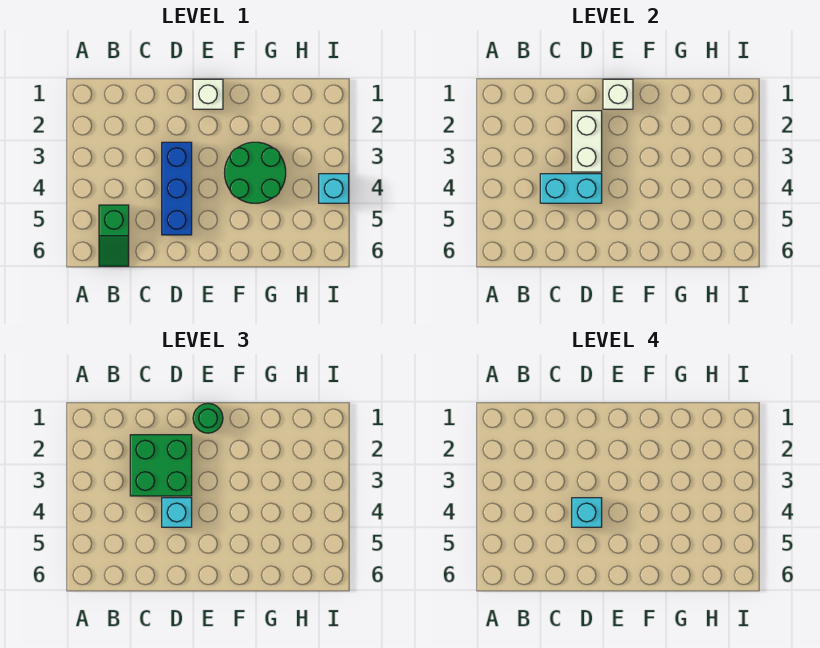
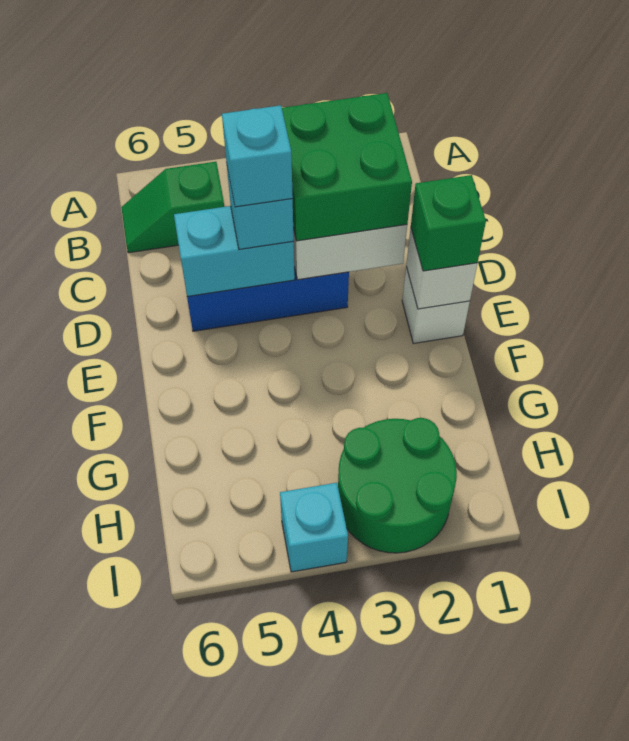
cyan brick C4:D4 level 2 -> cyan brick D4:D5 level 2
green round brick E1 level 3 -> green brick E1 level 3
green round brick F3:G4 level 1 -> green round brick H2:I3 level 1

